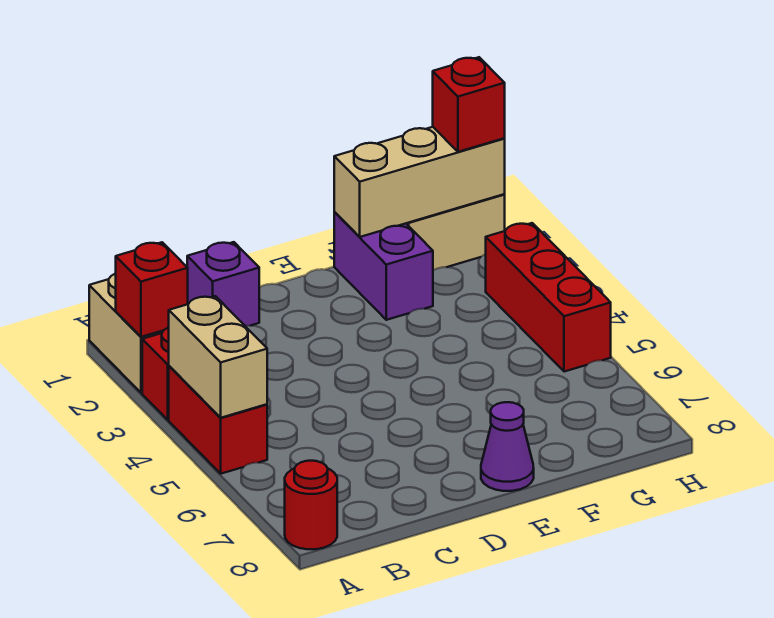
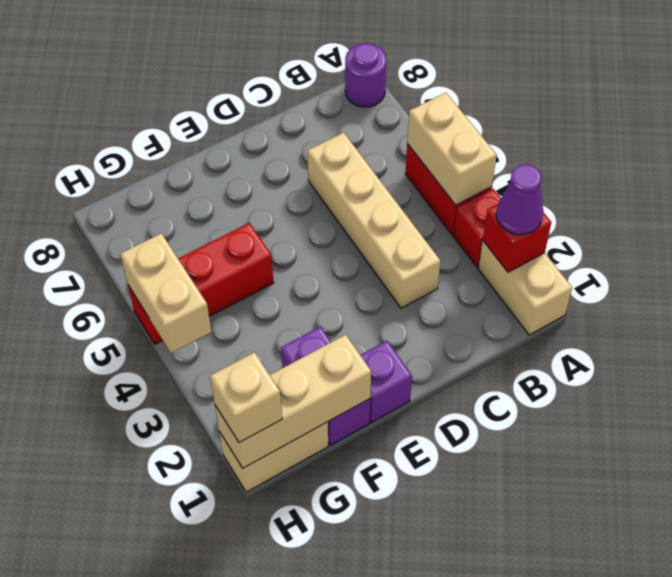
red round brick A8 level 1 -> purple round brick A8 level 1
purple brick C1 level 1 -> purple brick E1 level 1
none -> tan brick C3:C6 level 1
purple cone E8 level 1 -> purple cone A2 level 3
red brick H1 level 3 -> tan brick H1 level 3
red brick H3:H5 level 1 -> red brick F5:H5 level 1
none -> tan brick H4:H5 level 2

